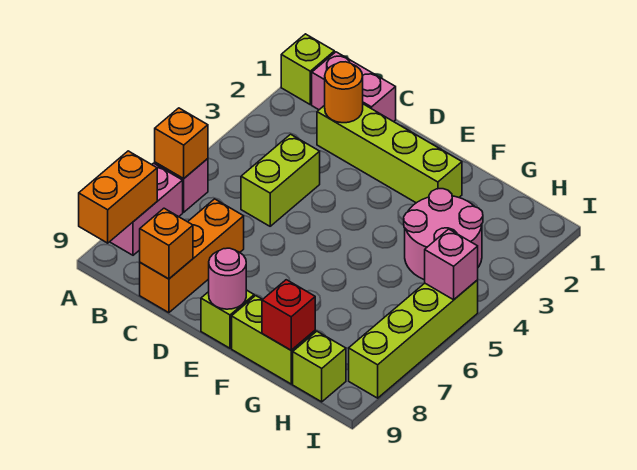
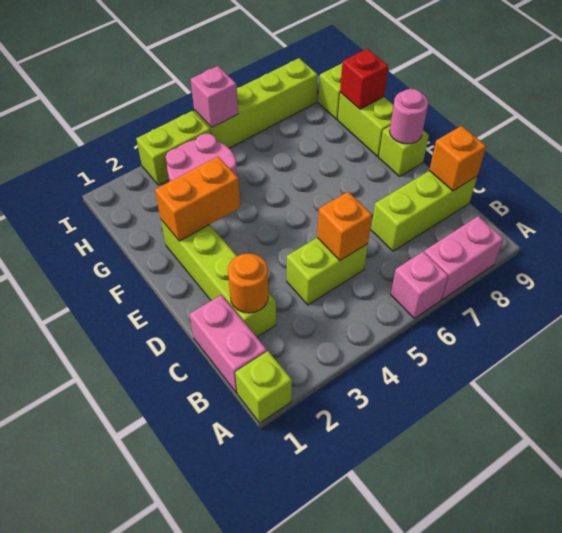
orange brick A6 level 2 -> orange brick C5 level 2
orange brick A8:A9 level 2 -> orange brick F2:F3 level 2
orange brick C7:C9 level 1 -> lime brick C7:C9 level 1
none -> lime brick I3:I4 level 1

